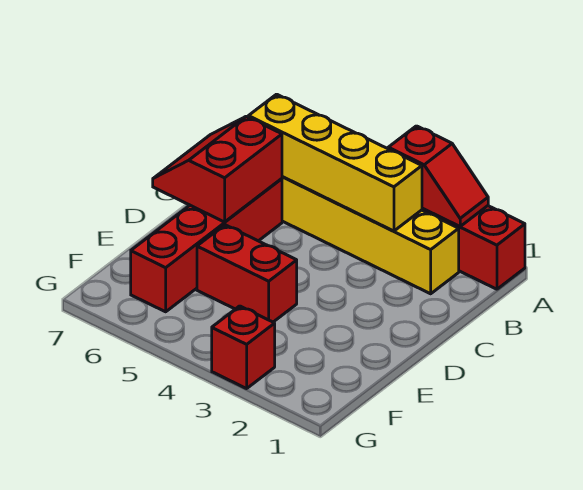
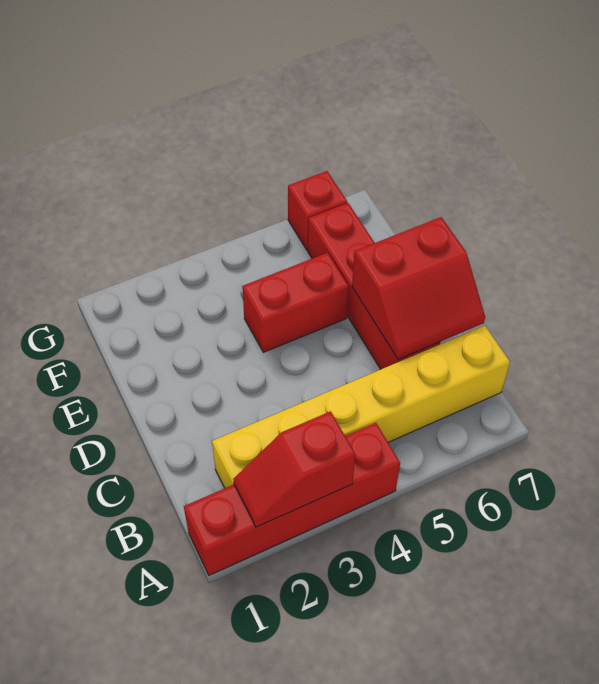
yellow brick B3:B6 level 2 -> none
red slope C6:D7 level 2 top 6 -> red slope C6:D7 level 2 top D
red brick G3 level 1 -> red brick G6 level 1

